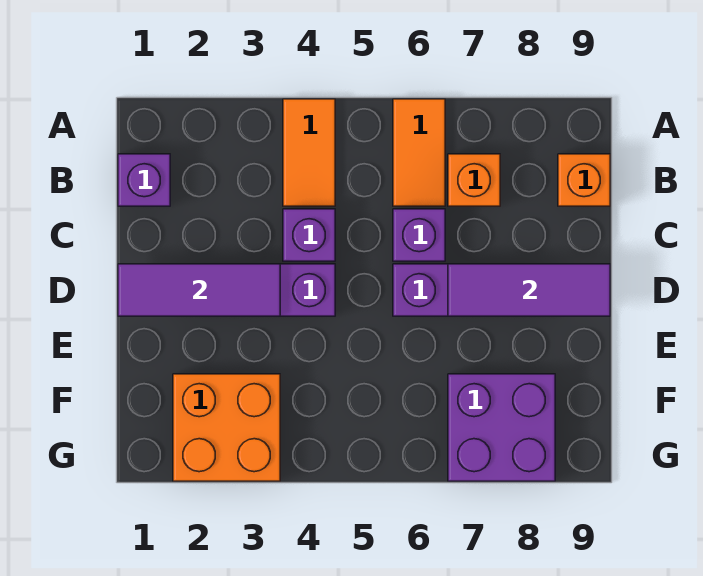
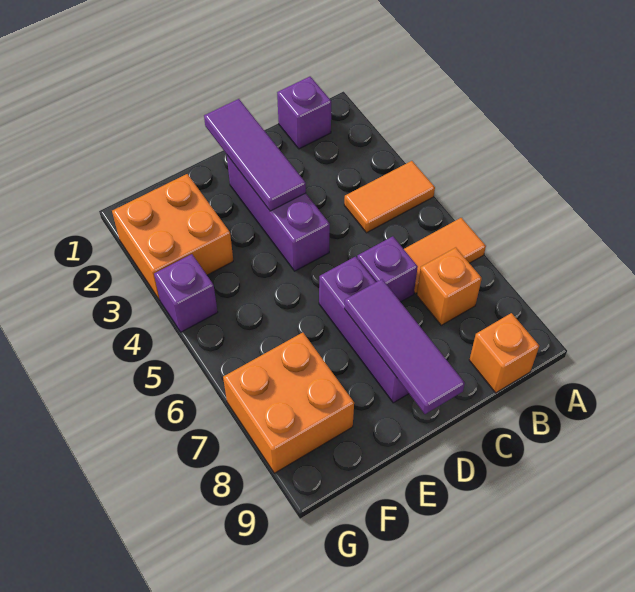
purple brick C4 level 1 -> purple brick G4 level 1
purple brick F7:G8 level 1 -> orange brick F7:G8 level 1

